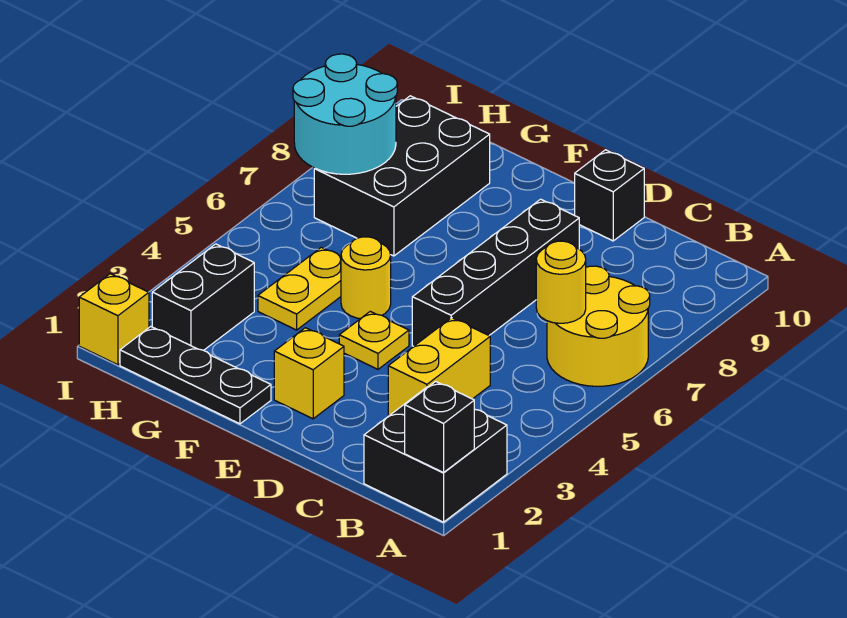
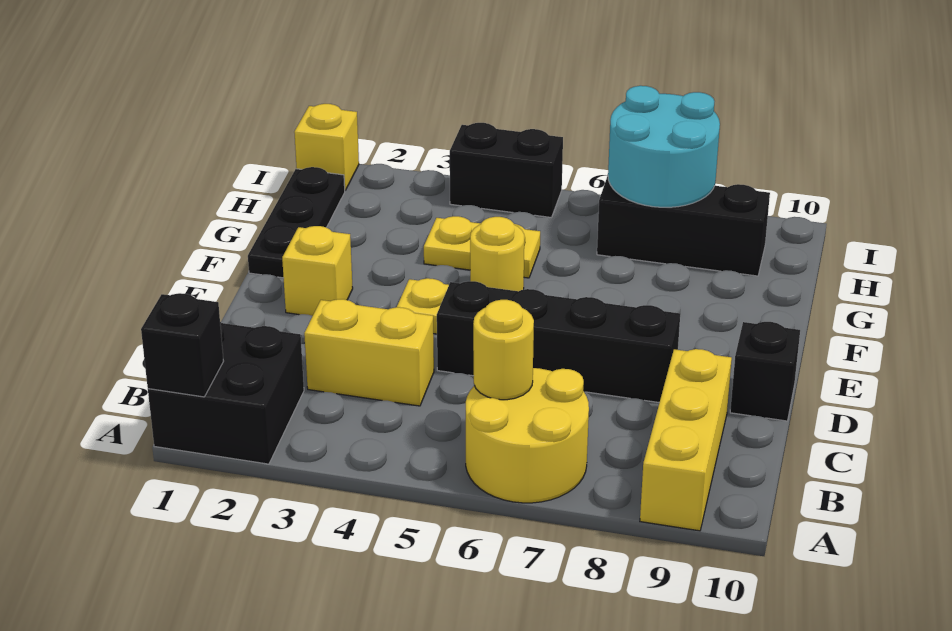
none -> yellow brick A9:C9 level 1
black brick G7:H9 level 1 -> black brick H7:H9 level 1
black brick H2:H3 level 1 -> black brick I4:I5 level 1

